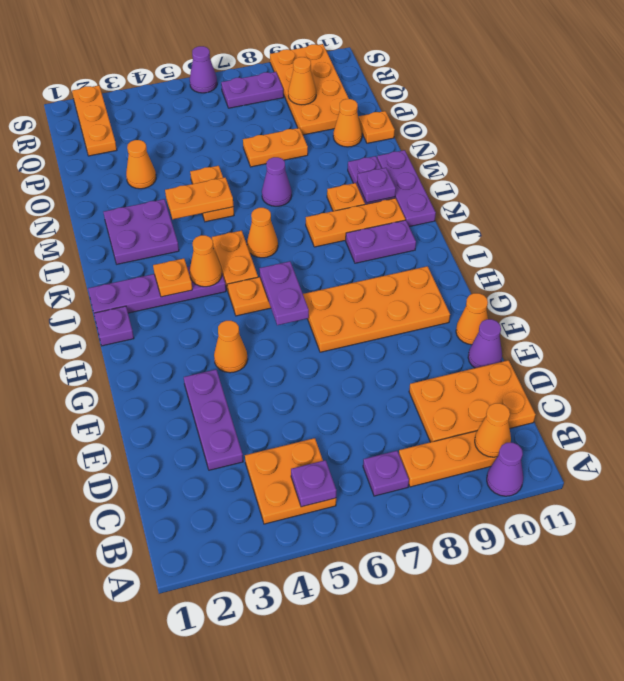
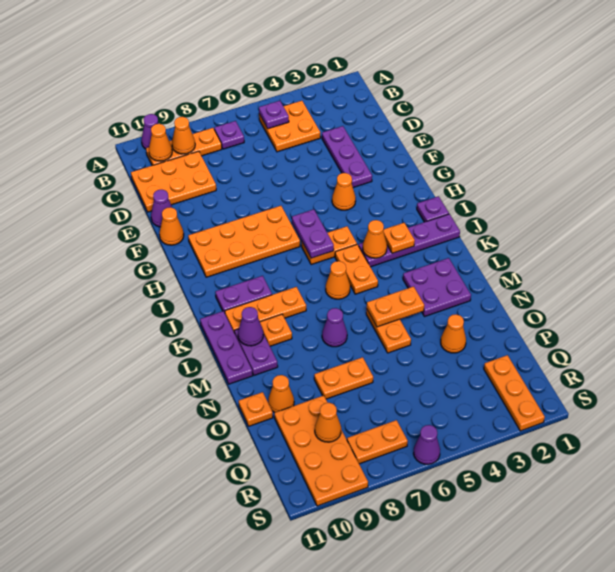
none -> orange cone B9 level 2
purple plate L10 level 2 -> purple cone L10 level 2
purple plate R7:R8 level 1 -> orange plate R7:R8 level 1

